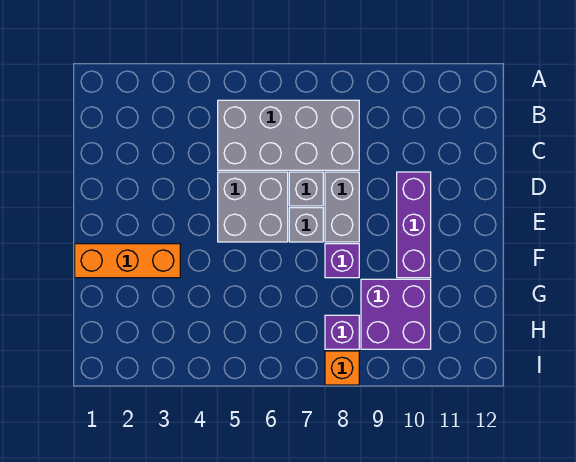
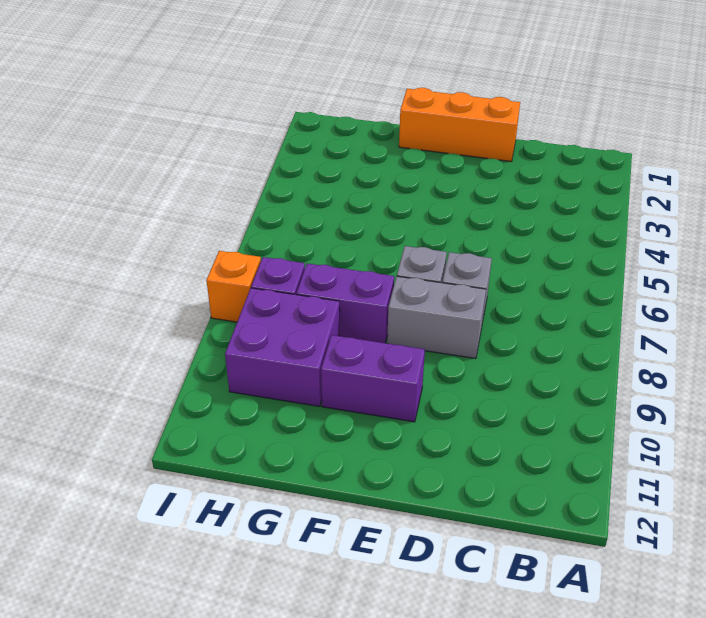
grey brick B5:C8 level 1 -> none
grey brick D5:E6 level 1 -> none
purple brick D10:F10 level 1 -> purple brick E10:F10 level 1
orange brick F1:F3 level 1 -> orange brick D1:F1 level 1
purple brick F8 level 1 -> purple brick F8:G8 level 1

